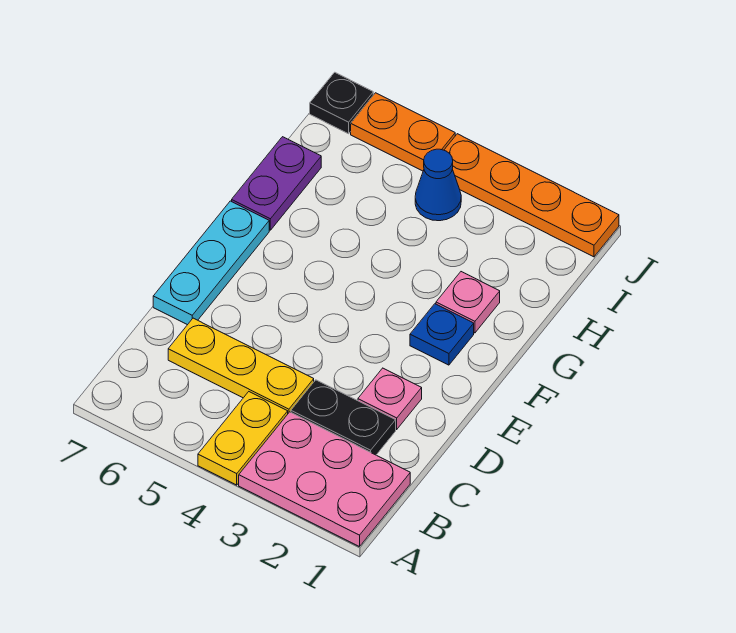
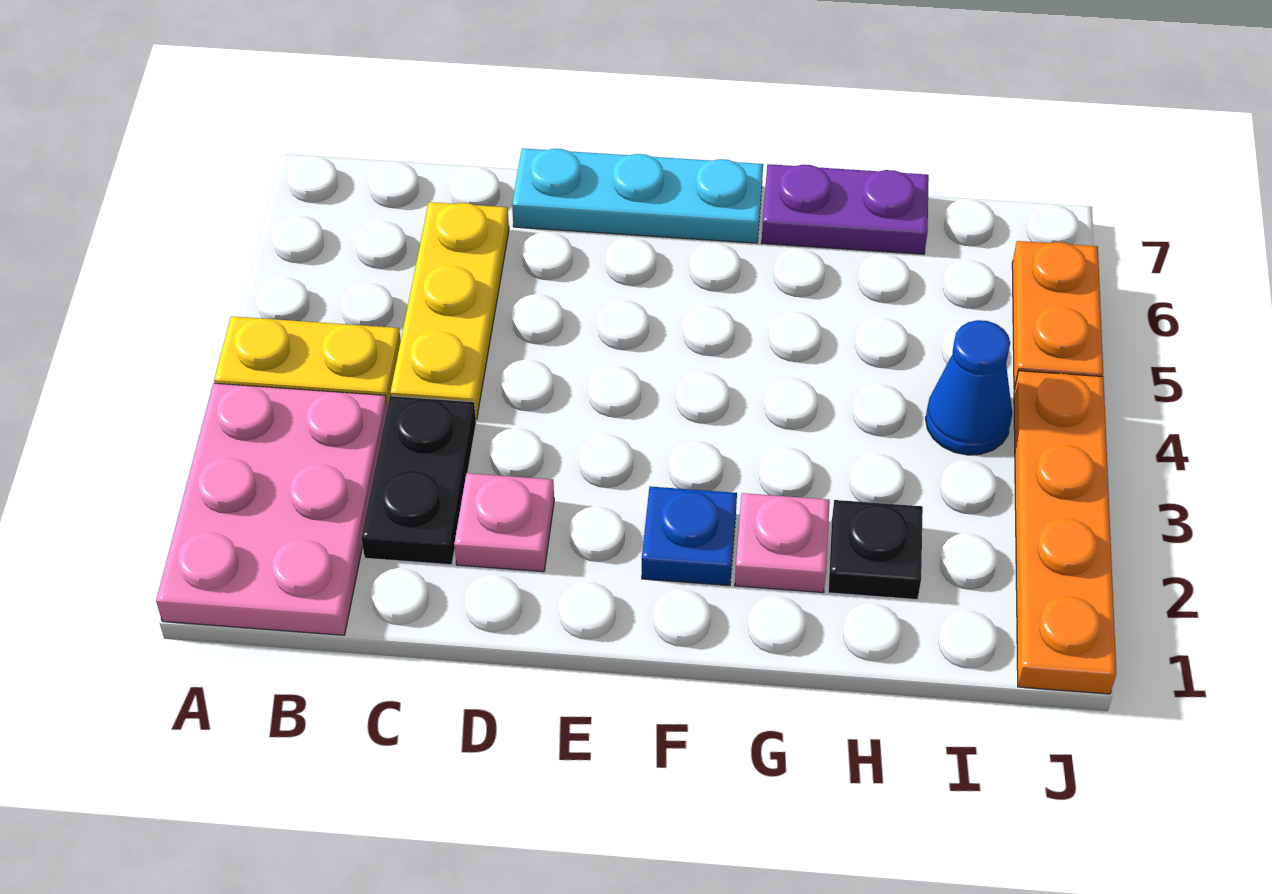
black plate J7 level 1 -> black plate H2 level 1

